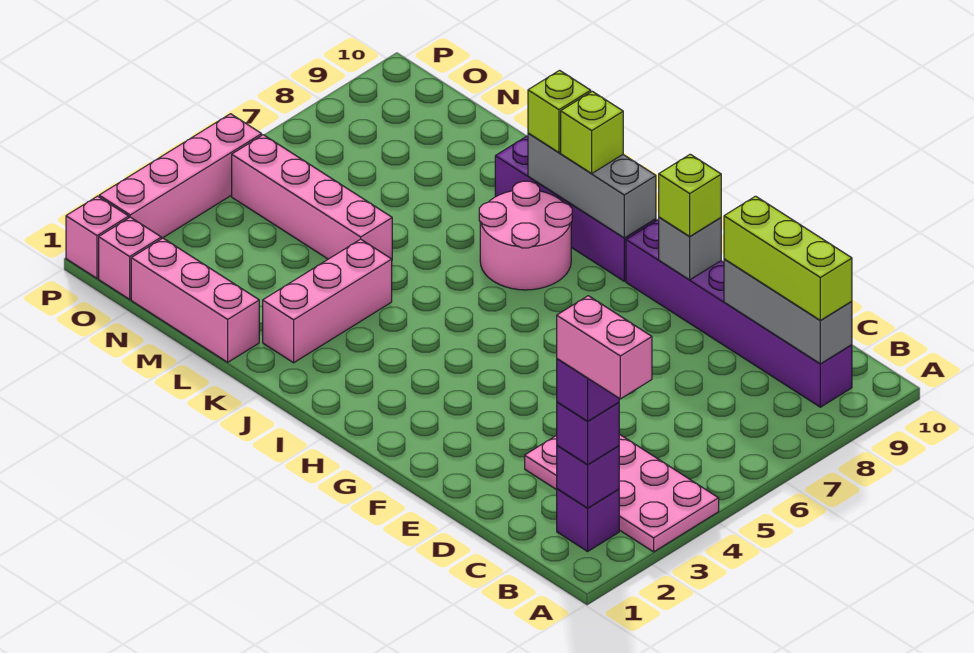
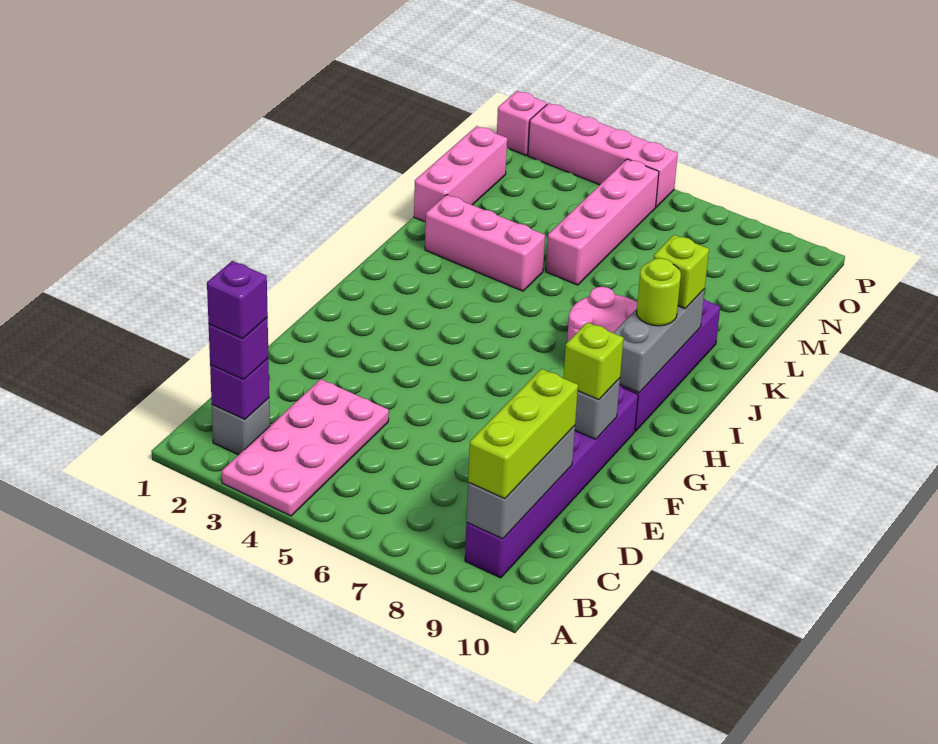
pink brick A2:B2 level 5 -> none
purple brick B2 level 1 -> grey brick B2 level 1
lime brick I9 level 3 -> lime round brick I9 level 3
pink brick O1 level 1 -> none

